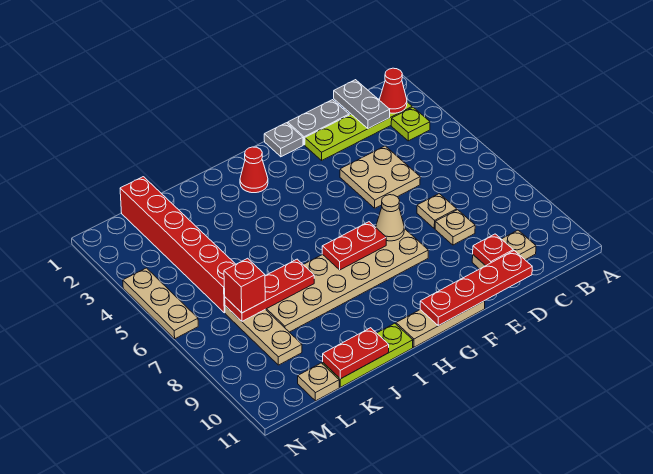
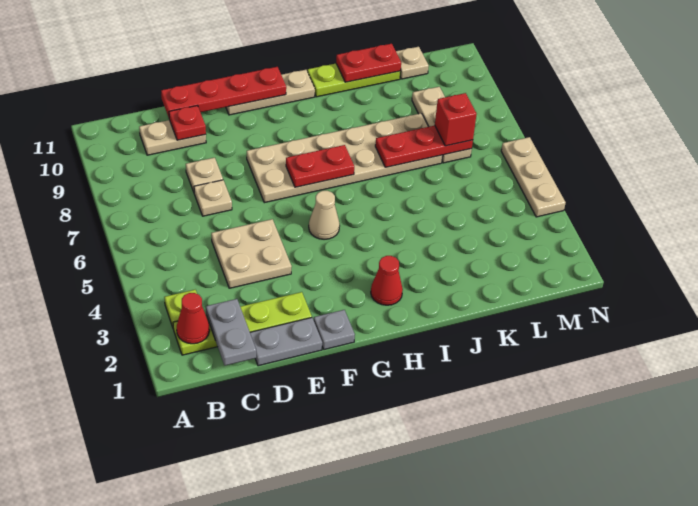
tan cone F7 level 2 -> tan cone G5 level 1
red brick L1:L6 level 1 -> none

